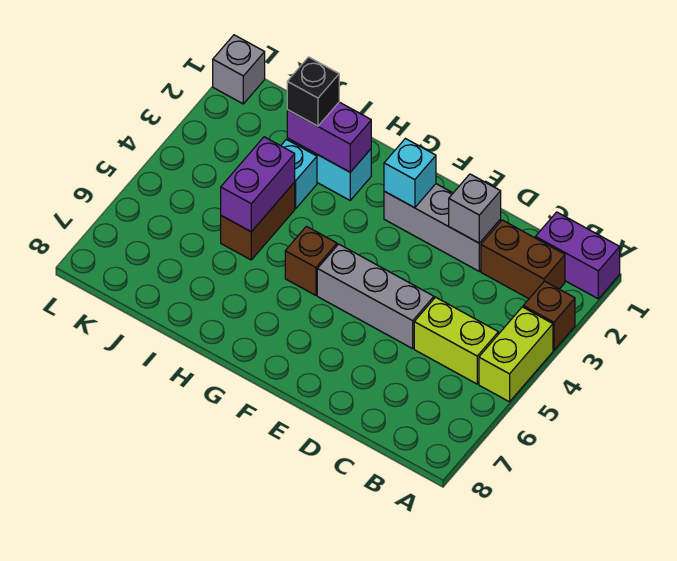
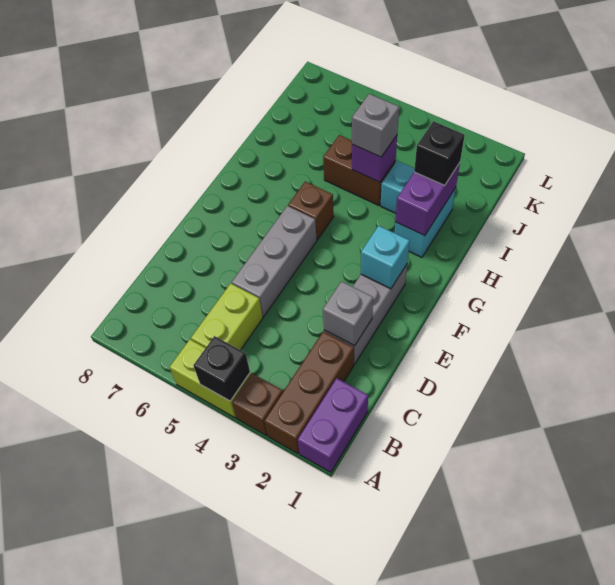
none -> black brick A4 level 2
brown brick B2:C2 level 1 -> brown brick A2:C2 level 1
purple brick I4:I5 level 2 -> purple brick I4 level 2
grey brick L1 level 1 -> grey brick I4 level 3

